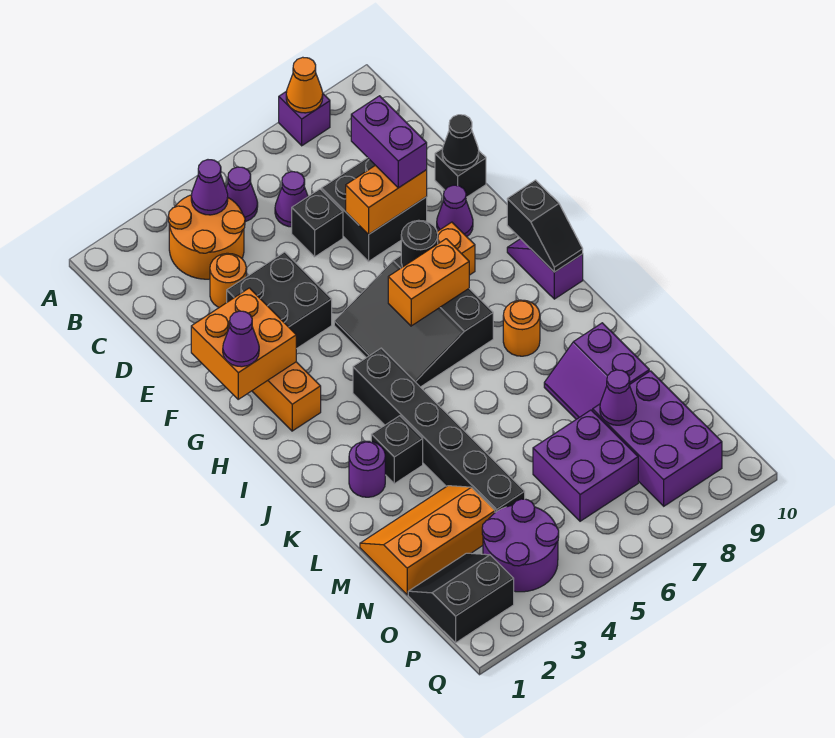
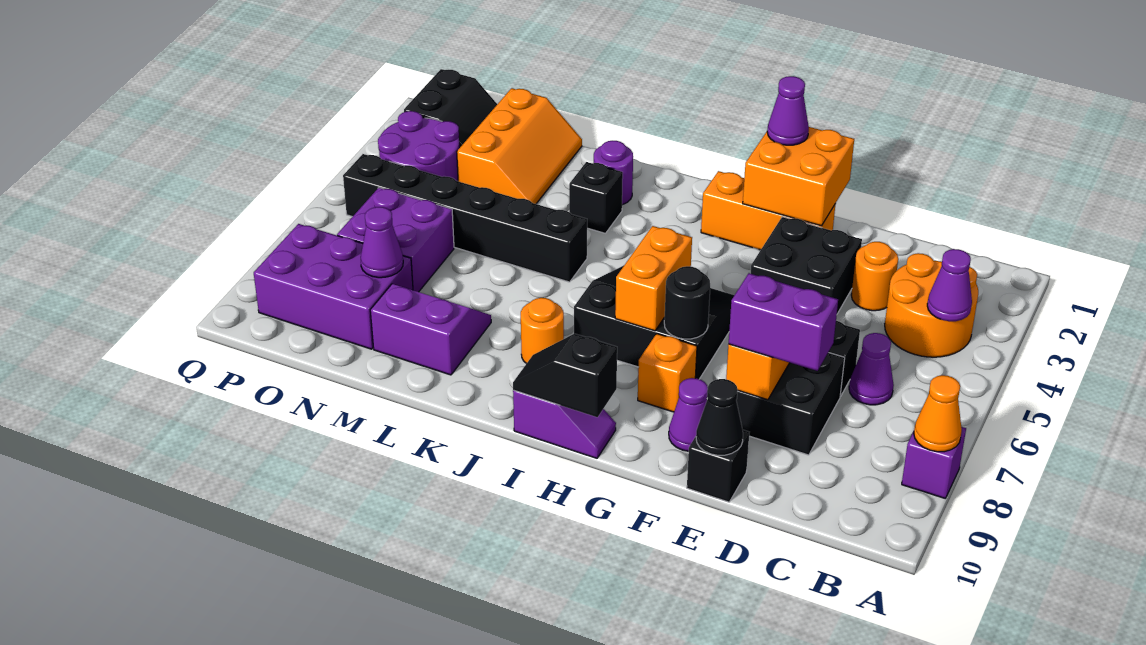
purple cone B5 level 1 -> none
black brick I4:N4 level 1 -> black brick K5:P5 level 1

